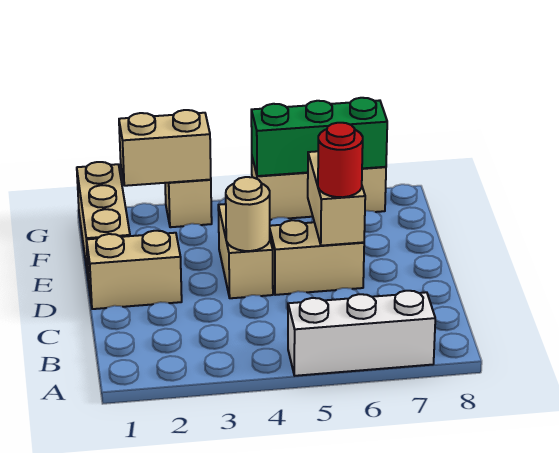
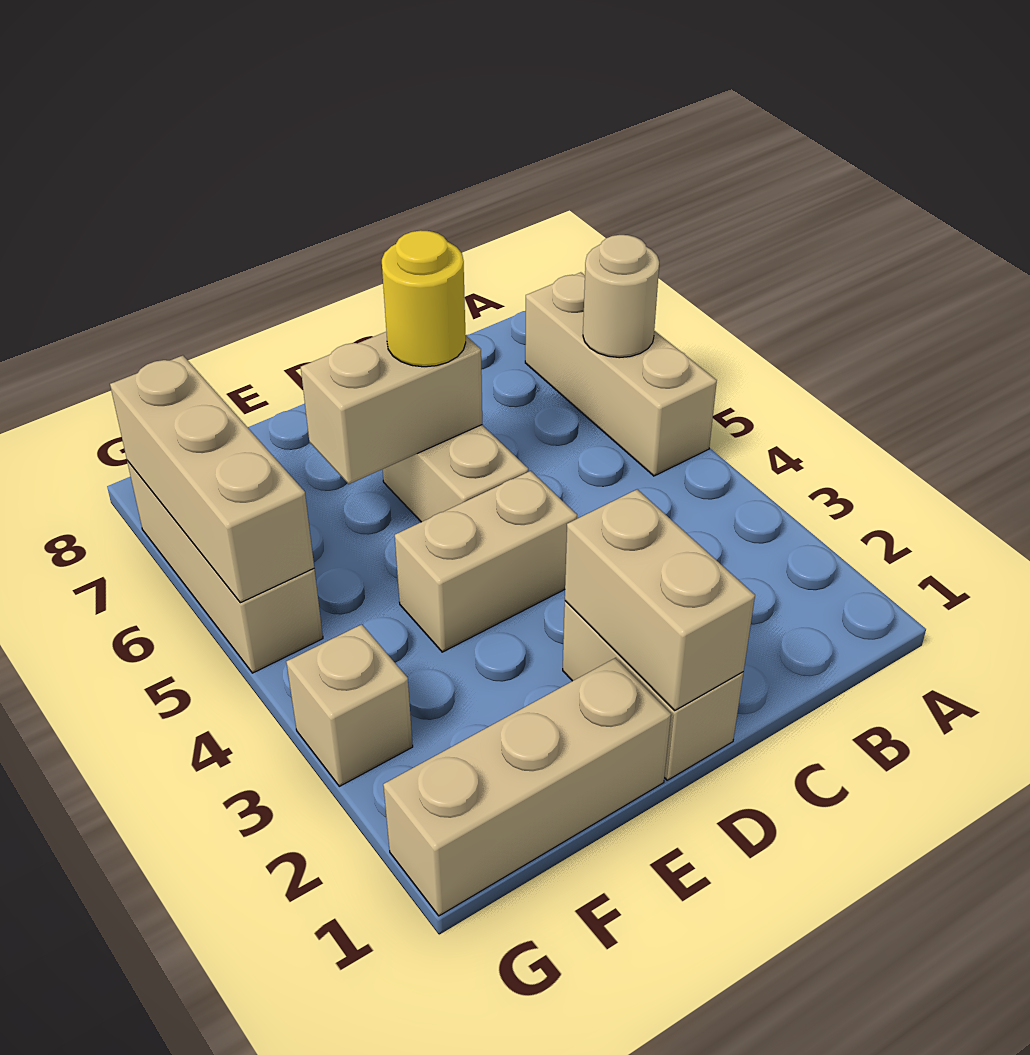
white brick A5:A7 level 1 -> tan brick A5:A7 level 1
tan round brick D4 level 2 -> tan round brick A6 level 2
red round brick D6 level 3 -> yellow round brick D6 level 3
tan brick G2:G3 level 2 -> tan brick D1:D2 level 2
green brick G5:G7 level 2 -> tan brick G5:G7 level 2

